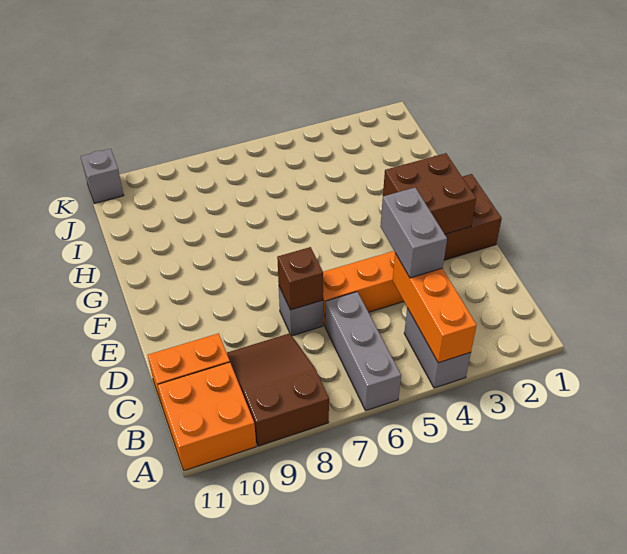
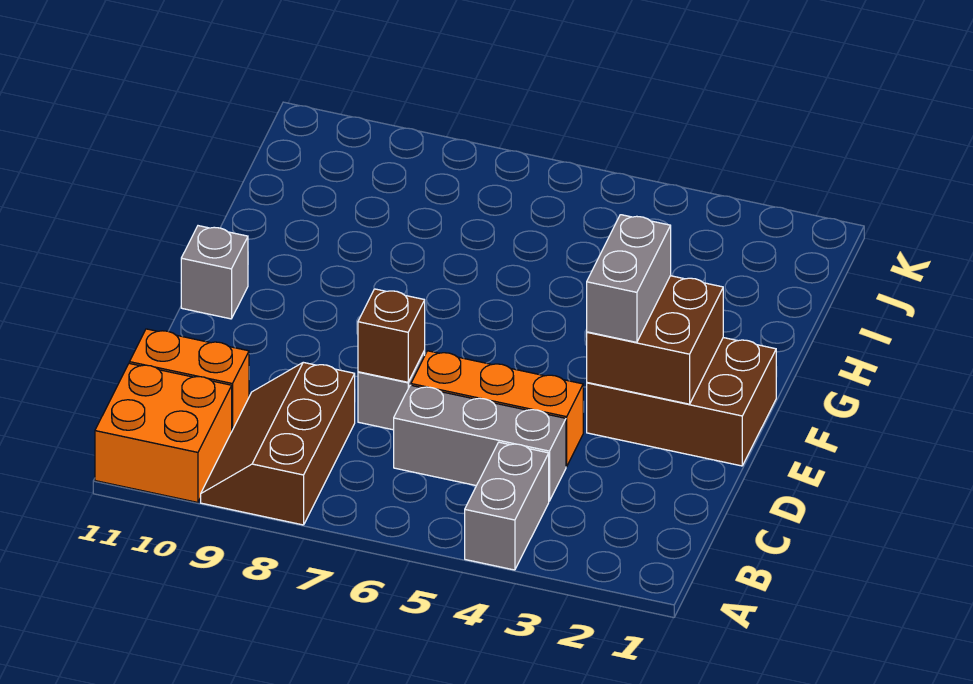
orange brick A4:C4 level 2 -> none
grey brick A6:C6 level 1 -> grey brick C4:C6 level 1
brown slope A8:C9 level 1 top A -> brown slope A8:C9 level 1 top 8
grey brick C4:D4 level 3 -> grey brick E3:F3 level 3
grey brick K11 level 1 -> grey brick F11 level 1

